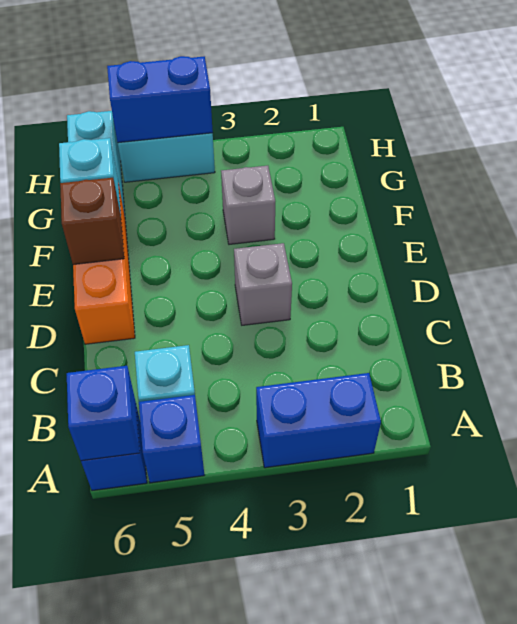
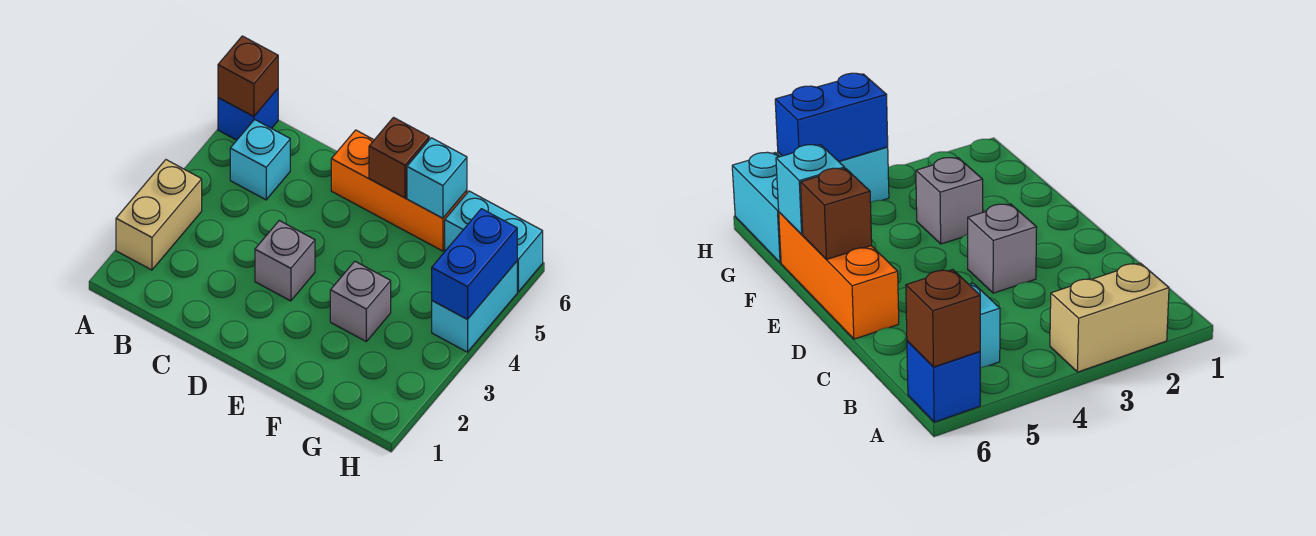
blue brick A2:A3 level 1 -> tan brick A2:A3 level 1
blue brick A5 level 1 -> none
blue brick A6 level 2 -> brown brick A6 level 2

